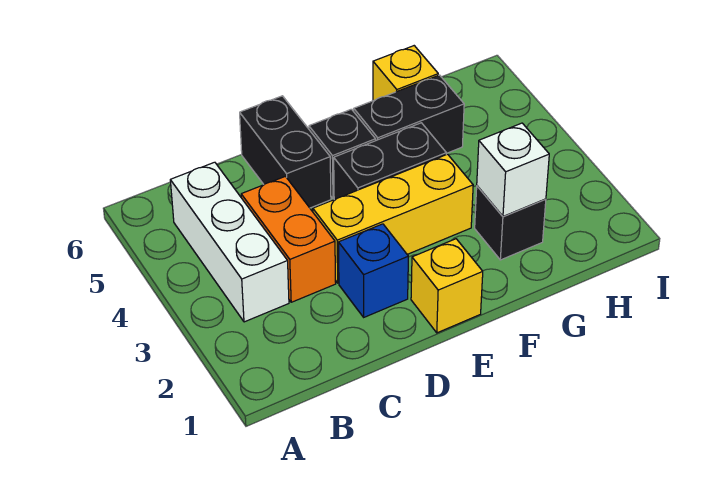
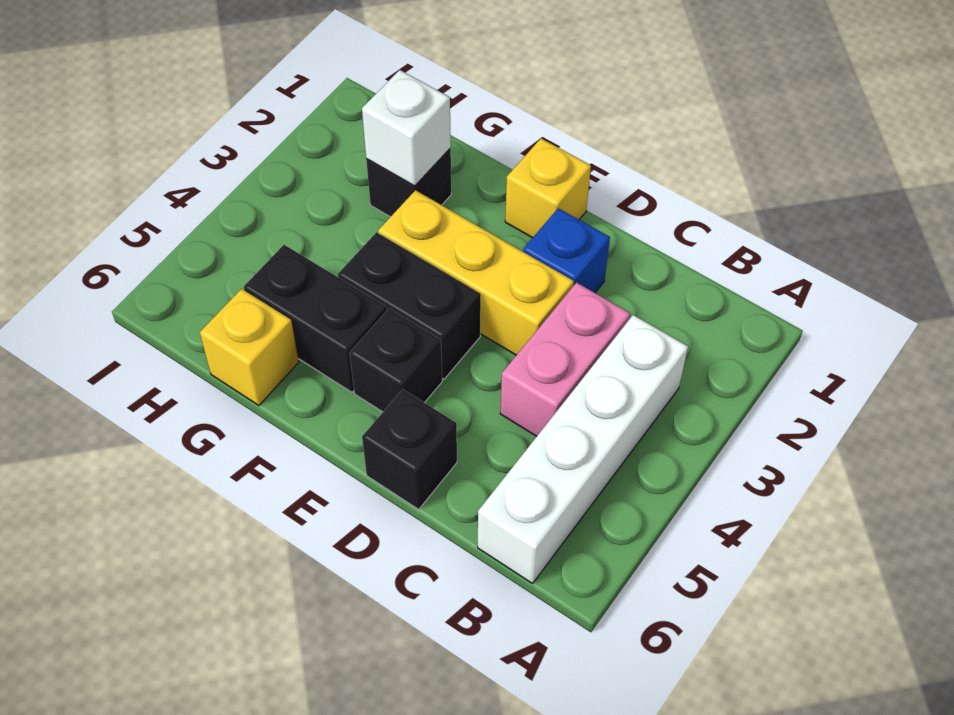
white brick B3:B5 level 1 -> white brick B3:B6 level 1
orange brick C3:C4 level 1 -> pink brick C3:C4 level 1
black brick D5:D6 level 1 -> black brick D6 level 1

